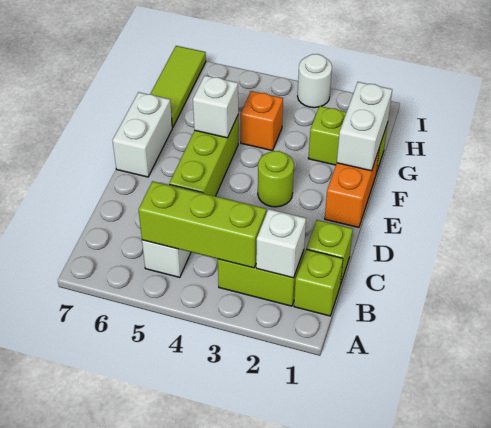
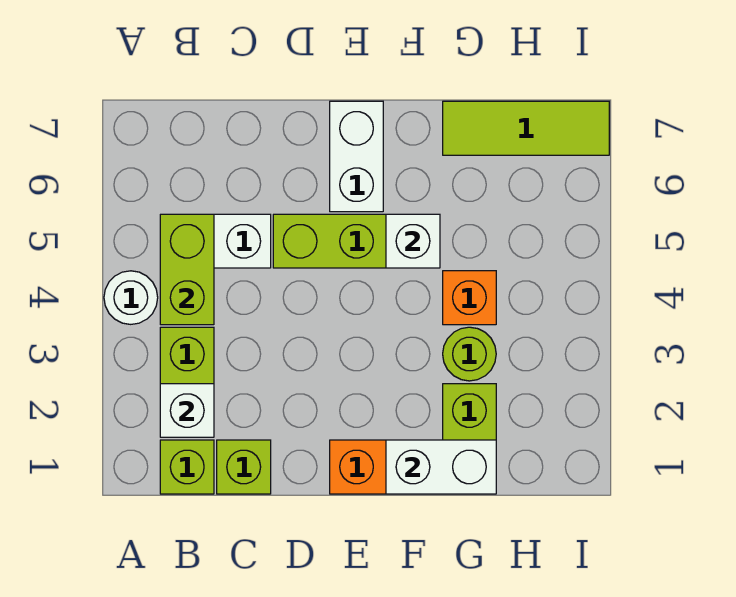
lime brick B3:B5 level 2 -> lime brick B4:B5 level 2
lime round brick E3 level 1 -> lime round brick G3 level 1
white brick E7:F7 level 1 -> white brick E6:E7 level 1
white round brick I3 level 1 -> white round brick A4 level 1

